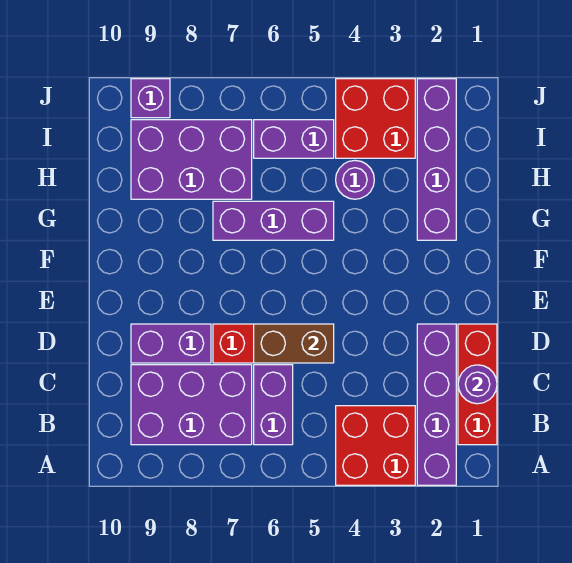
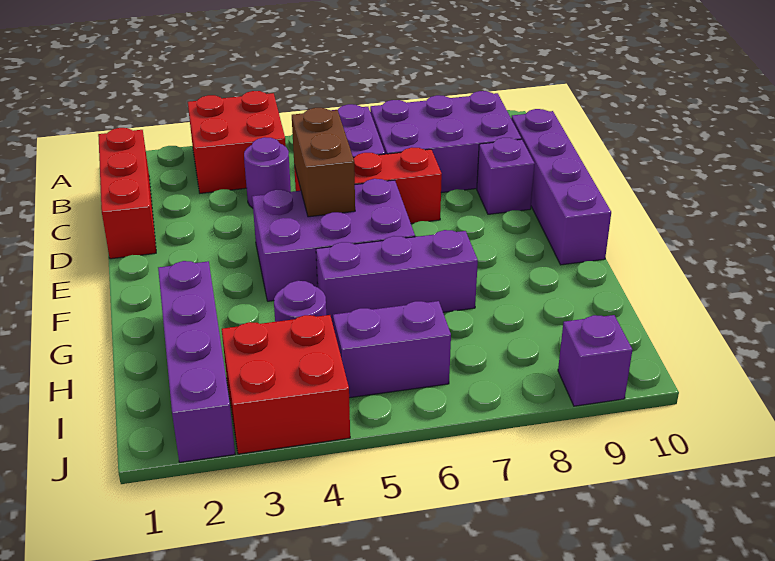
purple brick A2:D2 level 1 -> purple brick C10:F10 level 1
purple round brick C1 level 2 -> purple round brick C4 level 1
brown brick D5:D6 level 2 -> brown brick D5:E5 level 2
purple brick D8:D9 level 1 -> purple brick D9 level 1
purple brick H7:I9 level 1 -> purple brick E4:F6 level 1

